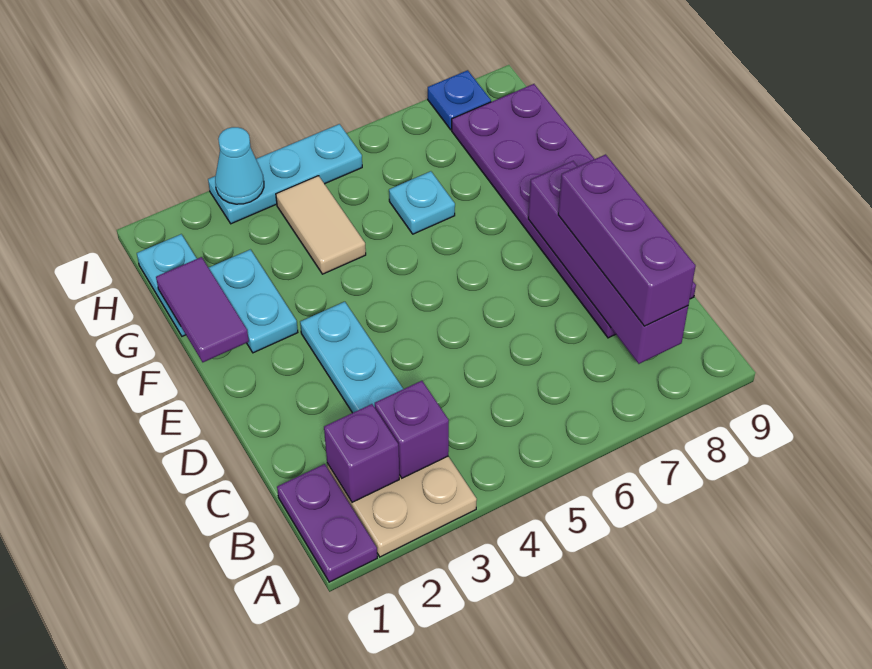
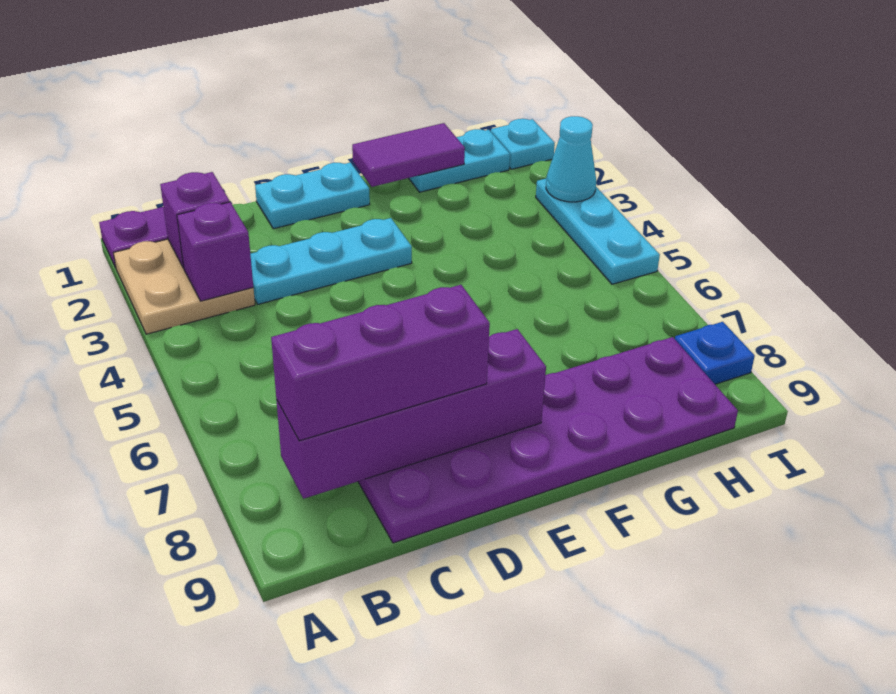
cyan plate F2:G2 level 1 -> cyan plate D1:E1 level 1
tan tile G4:H4 level 1 -> none
cyan plate G6 level 1 -> cyan plate I1 level 1

